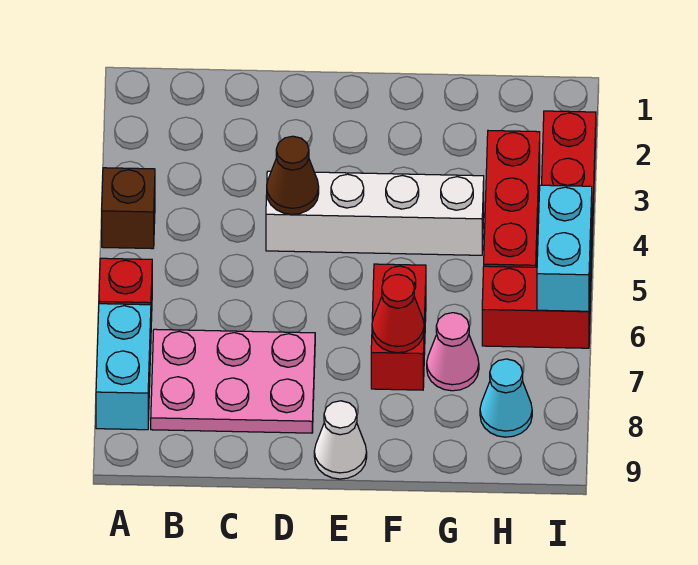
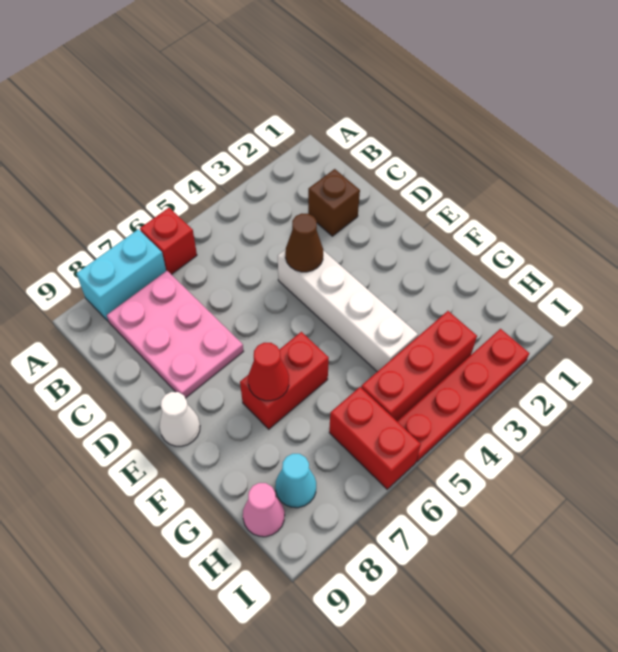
brown brick A4 level 1 -> brown brick C2 level 1
pink cone G7 level 1 -> pink cone H9 level 1
cyan brick I5:I6 level 2 -> none

